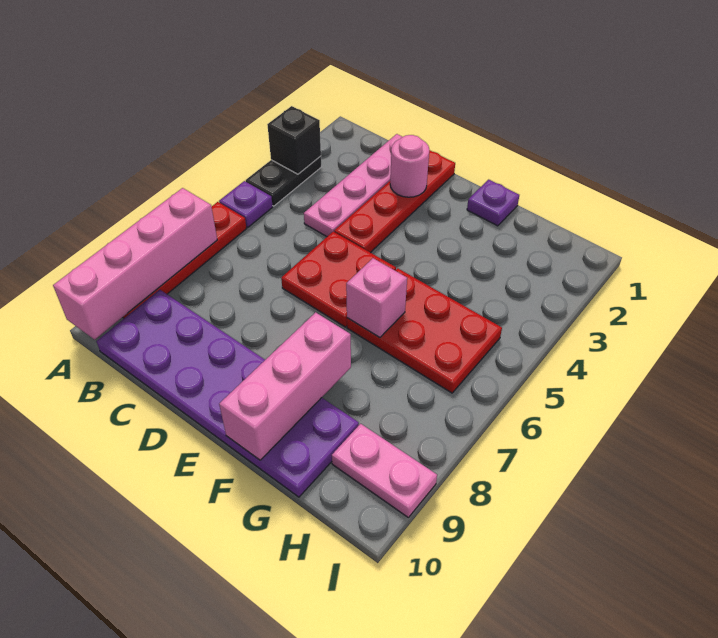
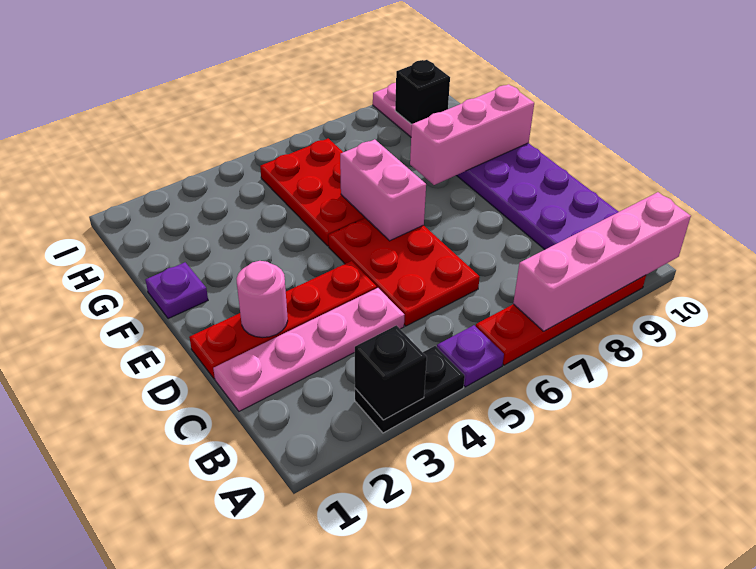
red plate D5:E6 level 1 -> red plate C5:E6 level 1
pink brick F6 level 2 -> pink brick E6:F6 level 2
none -> black brick H9 level 2

